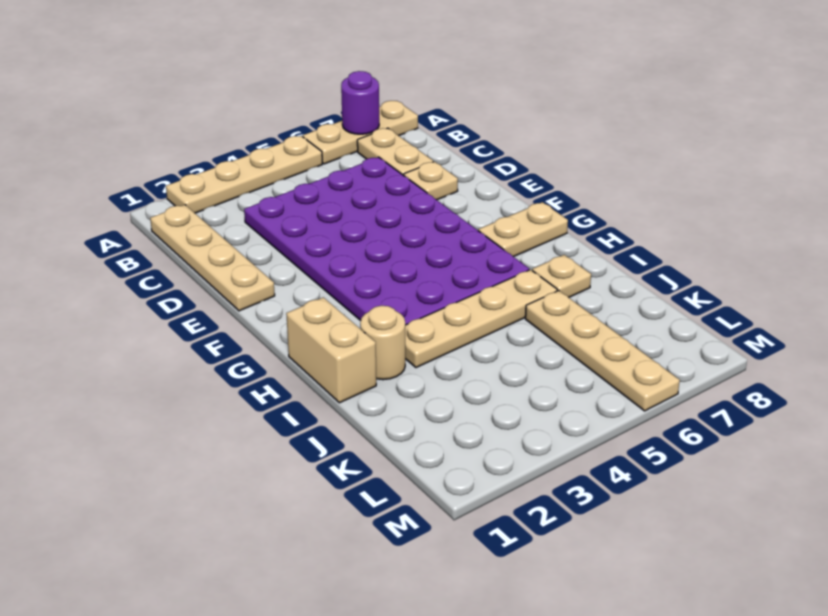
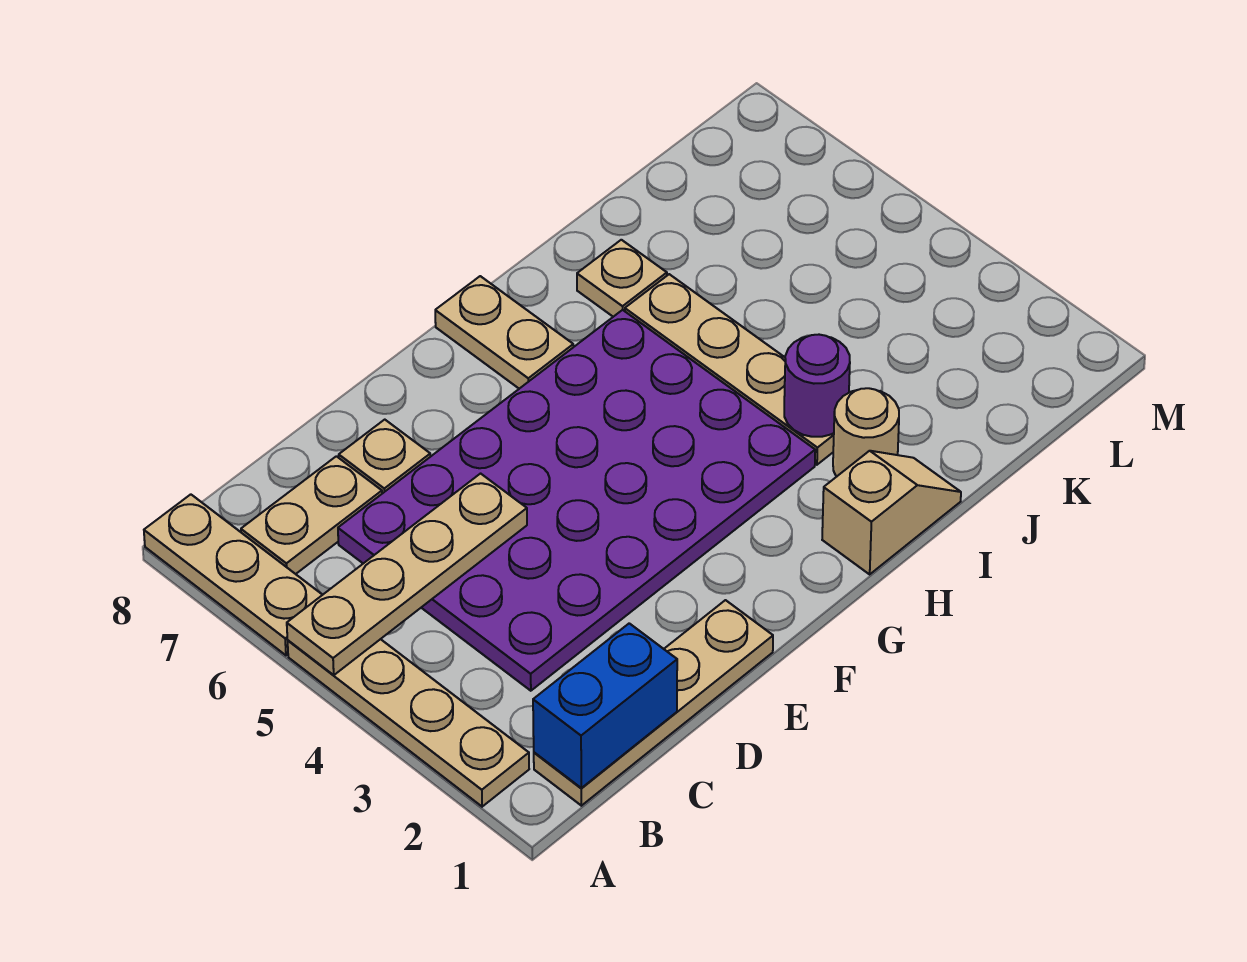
purple round brick A7 level 2 -> purple round brick I3 level 2
none -> blue brick B1:C1 level 2
tan brick H1:I1 level 1 -> tan slope H1:I1 level 1 top H
tan plate J6:M6 level 1 -> tan plate A5:D5 level 2

